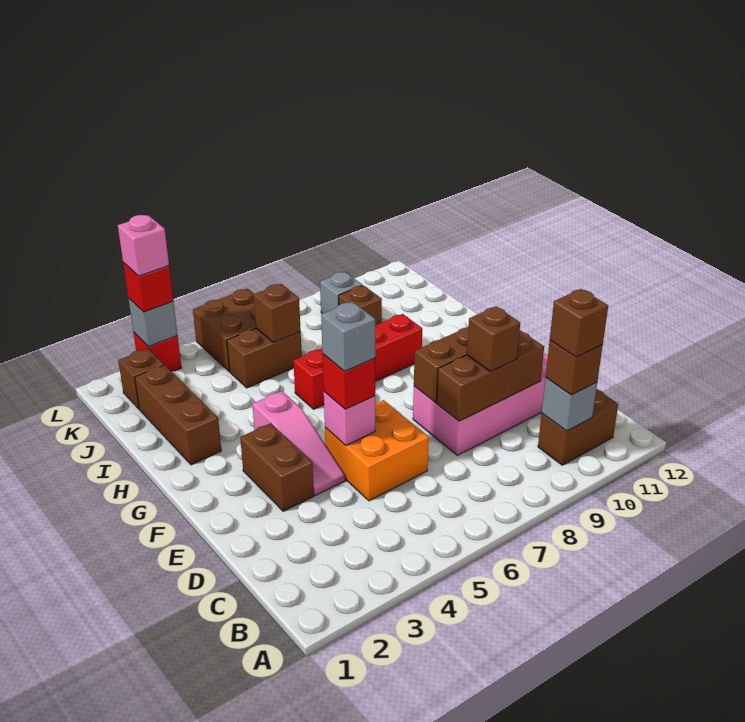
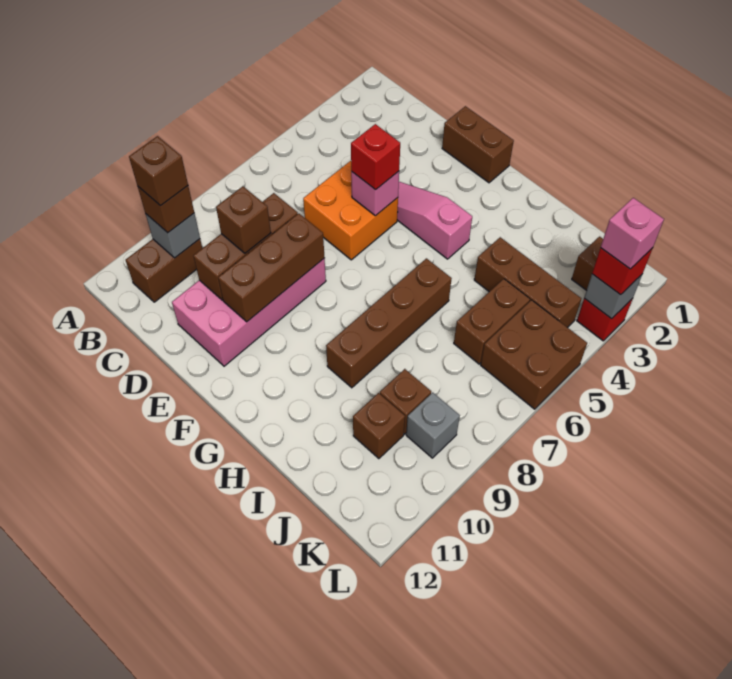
brown brick E3:F3 level 1 -> brown brick E1:F1 level 1
grey brick E5 level 4 -> none
brown brick H2:J2 level 1 -> brown brick I4:K4 level 1
red brick H6:H9 level 1 -> brown brick H6:H9 level 1
brown brick J6 level 2 -> brown brick J10 level 1

